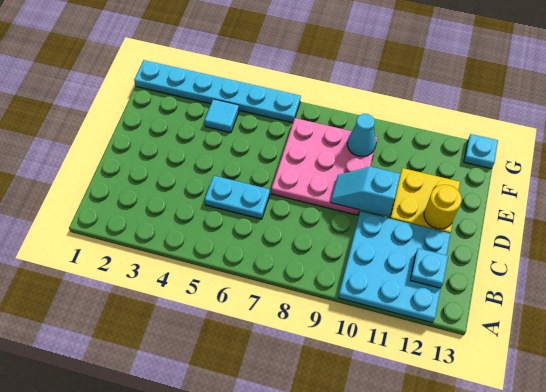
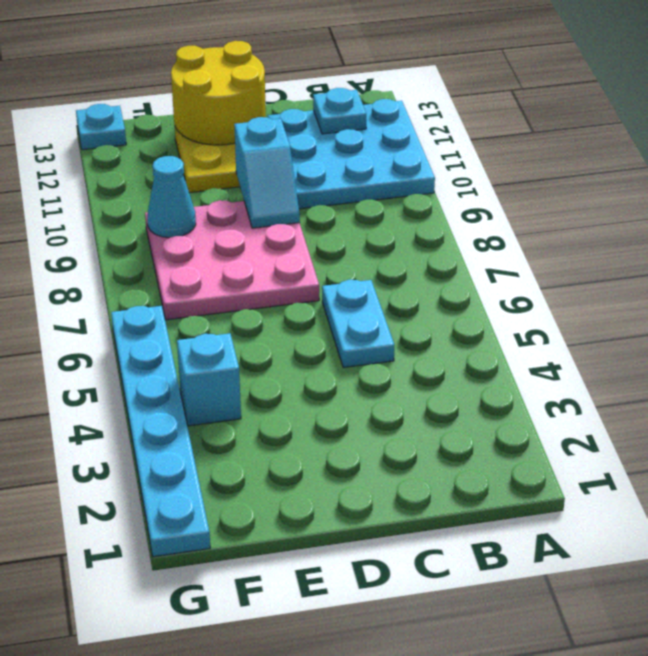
yellow round brick D12 level 2 -> yellow round brick D12:E13 level 2
cyan tile F4 level 1 -> cyan brick F4 level 1

